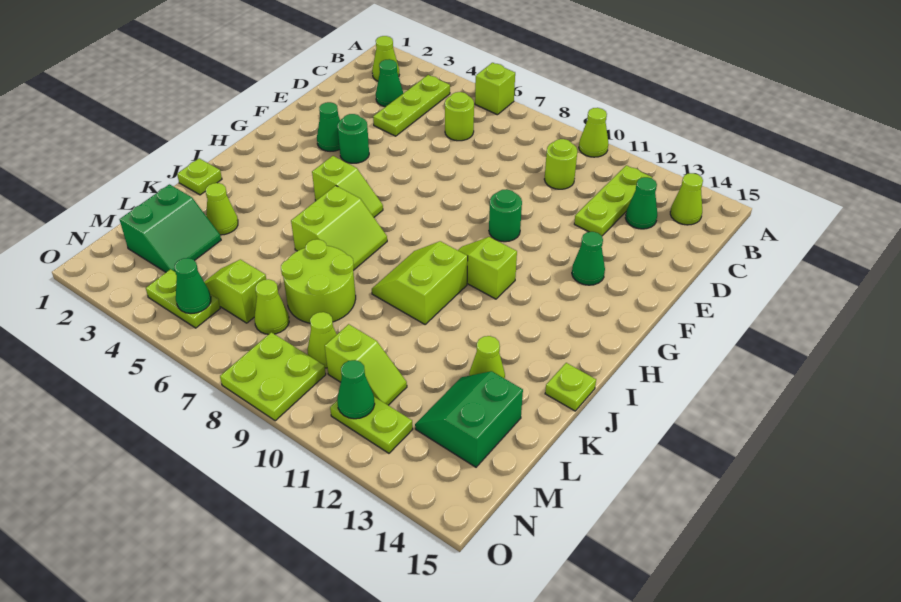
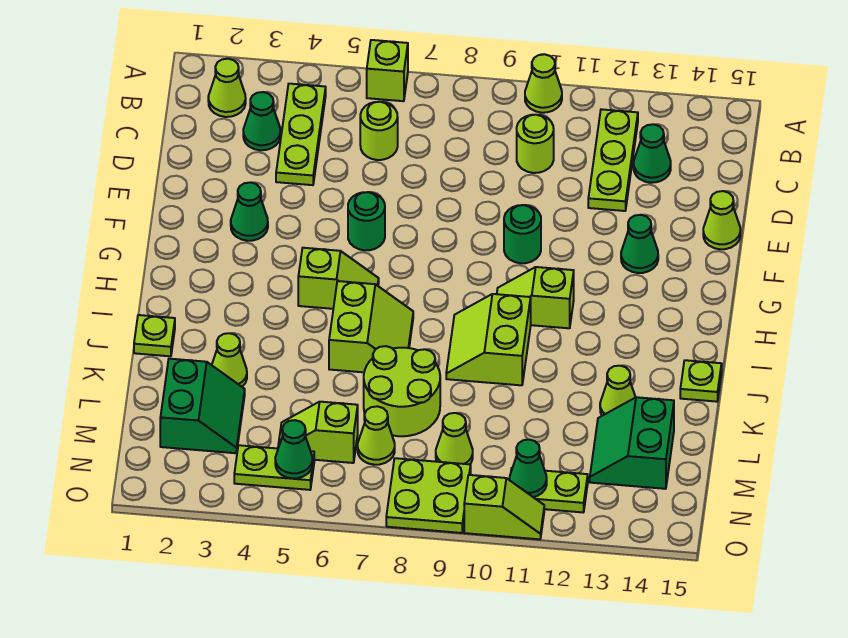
lime cone B14 level 1 -> lime cone E15 level 1
green round brick F4 level 1 -> green round brick F6 level 1
lime slope M10:M11 level 1 top 10 -> lime slope O10:O11 level 1 top 10

